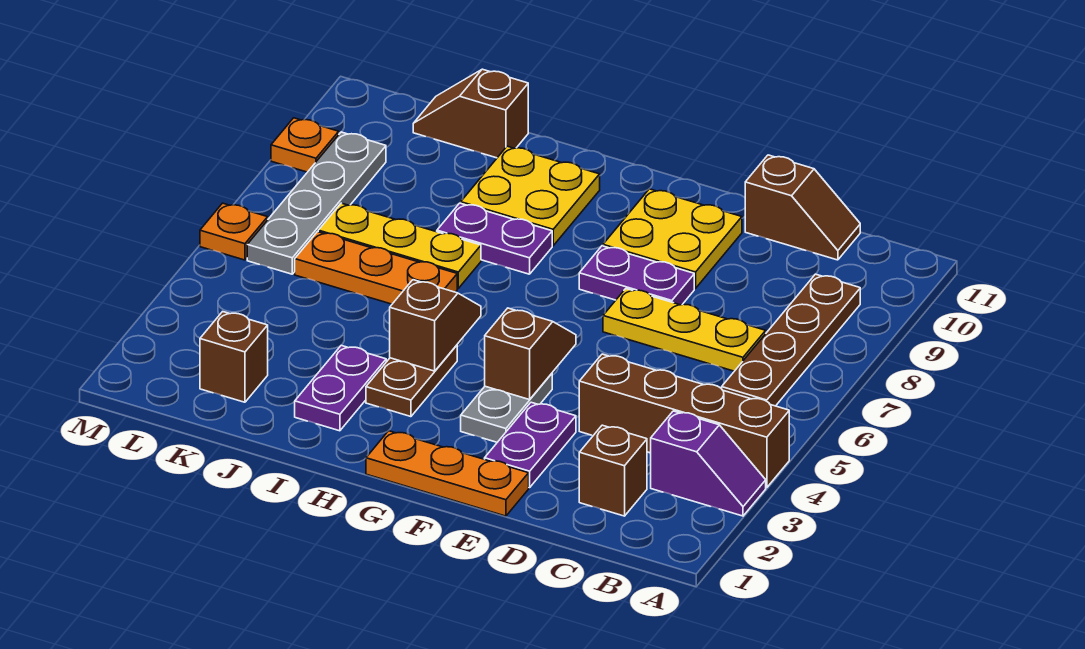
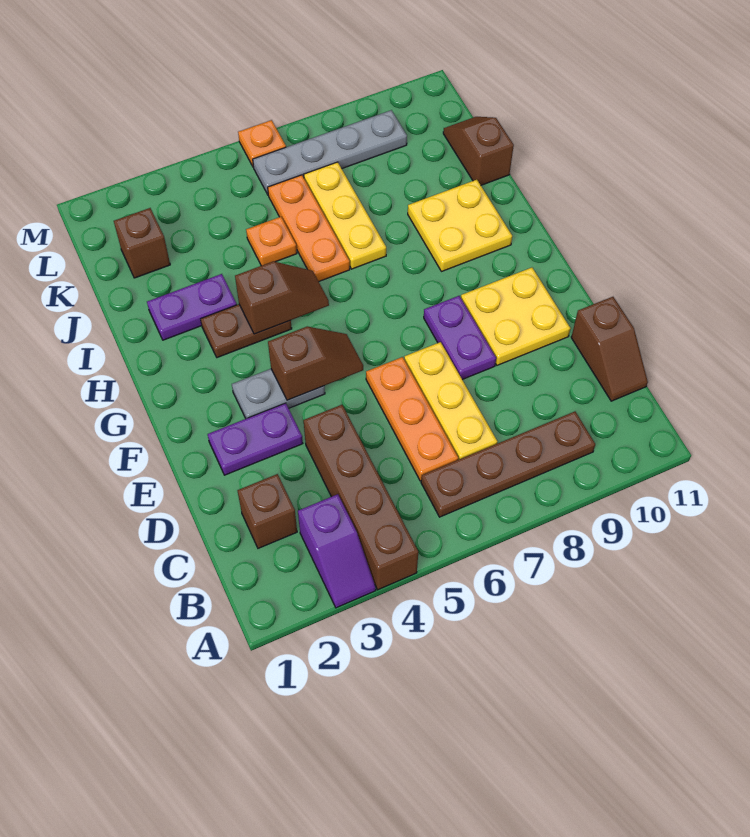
orange plate E1:G1 level 1 -> orange plate C6:E6 level 1
purple plate H8:I8 level 1 -> none
orange plate M9 level 1 -> orange plate J5 level 1

